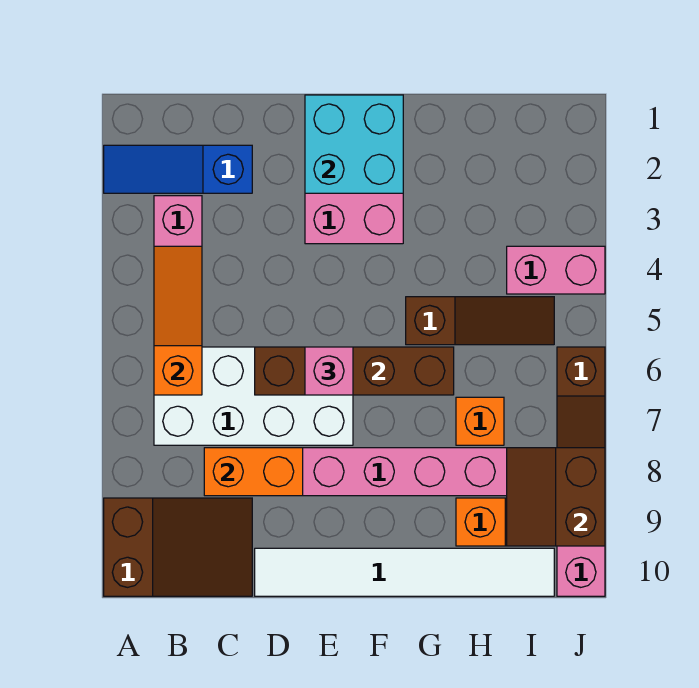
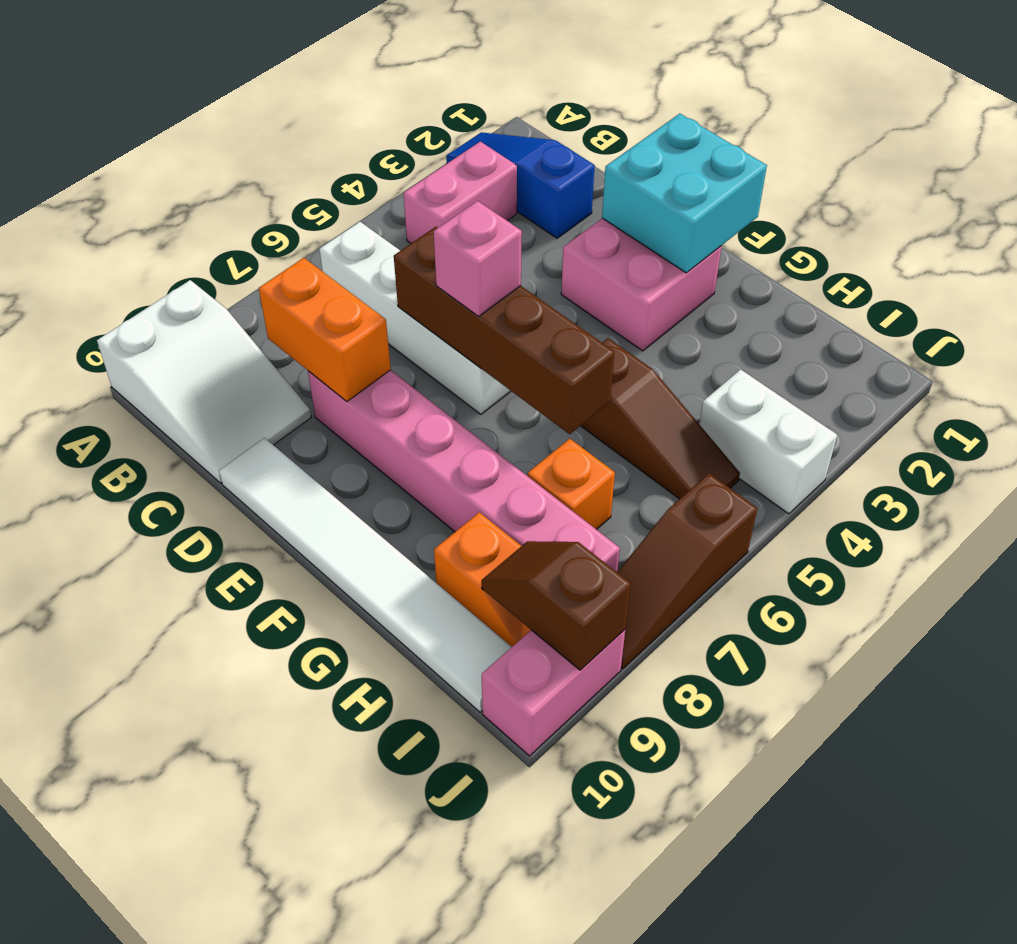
brown slope A9:C10 level 1 top A -> white slope A9:C10 level 1 top A
orange slope B4:B6 level 2 top 6 -> none
white brick B6:E7 level 1 -> white brick B6:E6 level 1
pink brick I4:J4 level 1 -> white brick I4:J4 level 1
brown slope I8:J9 level 2 top J -> brown slope I9:J9 level 2 top J

